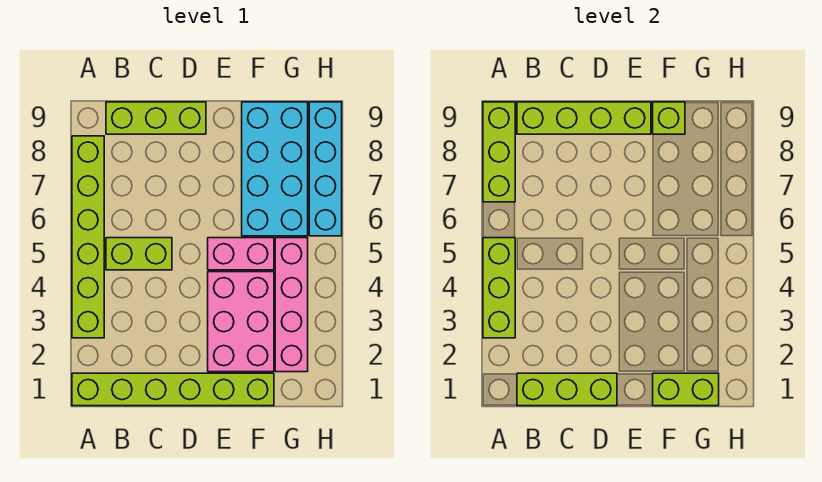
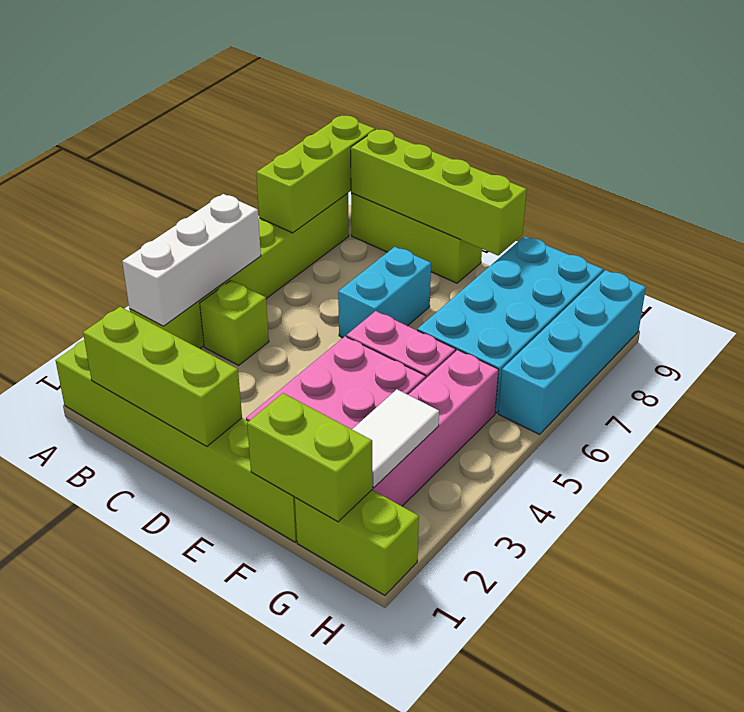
lime brick A3:A5 level 2 -> white brick A3:A5 level 2
lime brick B5:C5 level 1 -> lime brick G1:H1 level 1
none -> cyan brick D6:D7 level 1
lime brick F9 level 2 -> lime brick B4 level 1
none -> white tile G2:G3 level 2

